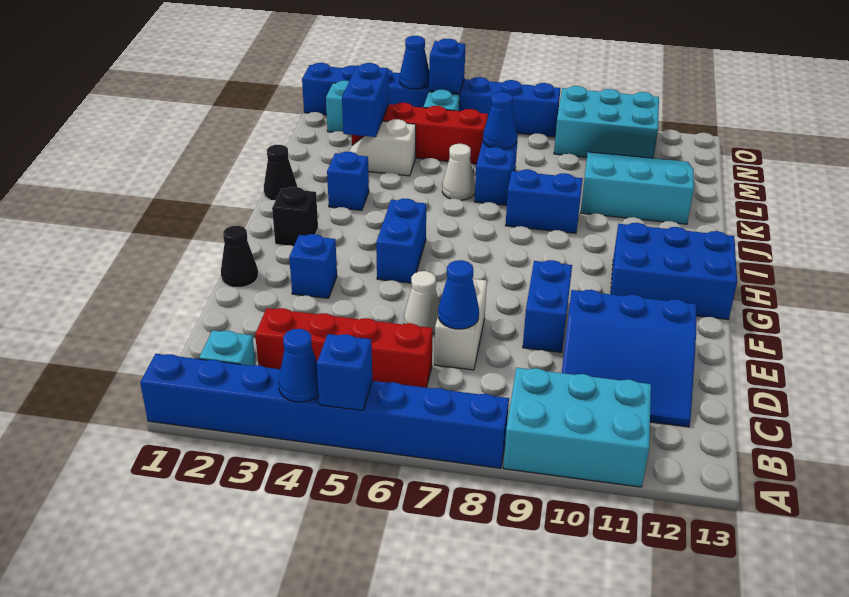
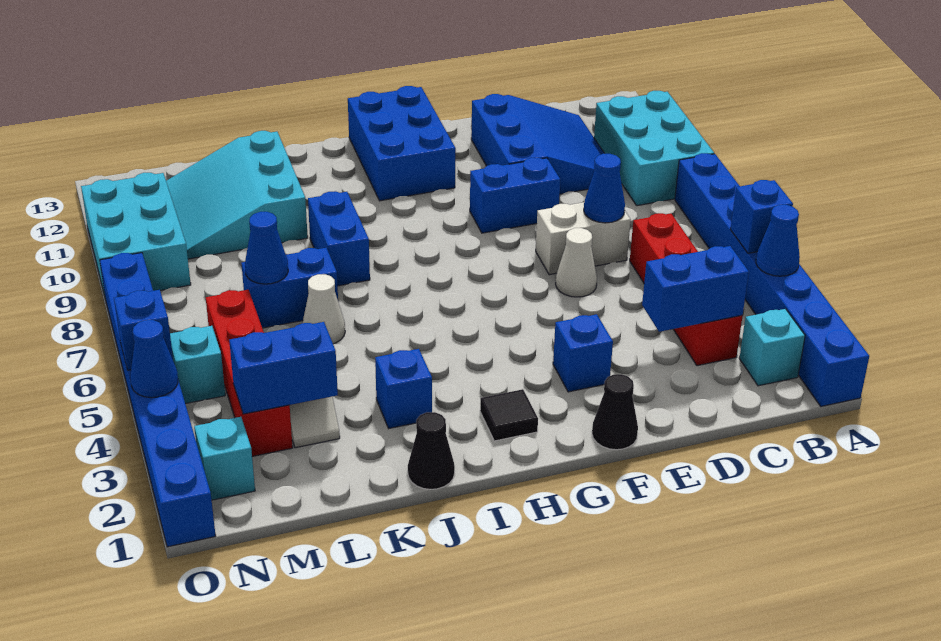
blue brick G5:H5 level 1 -> blue brick C3:D3 level 2
black brick H2 level 1 -> black tile H2 level 1

